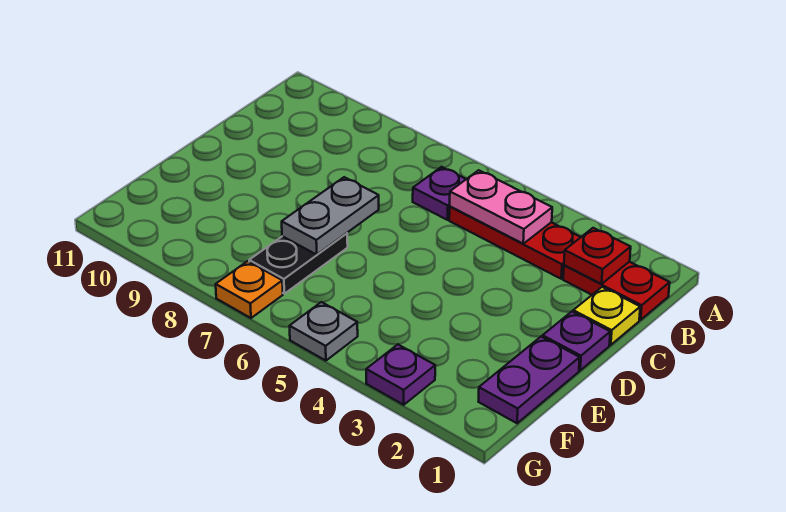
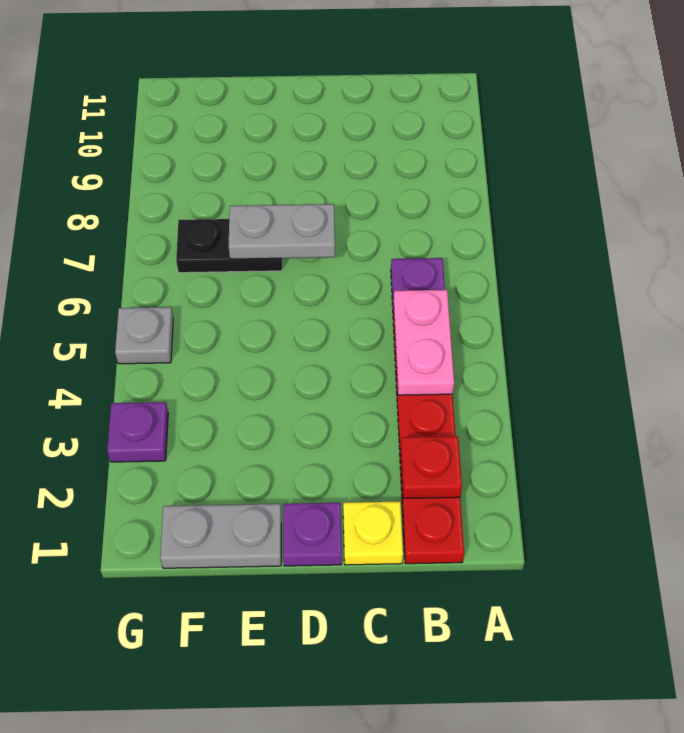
purple plate E1:F1 level 1 -> grey plate E1:F1 level 1
orange plate G7 level 1 -> none

